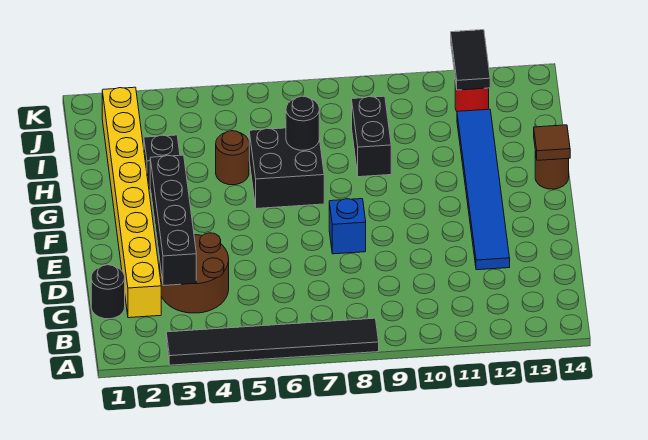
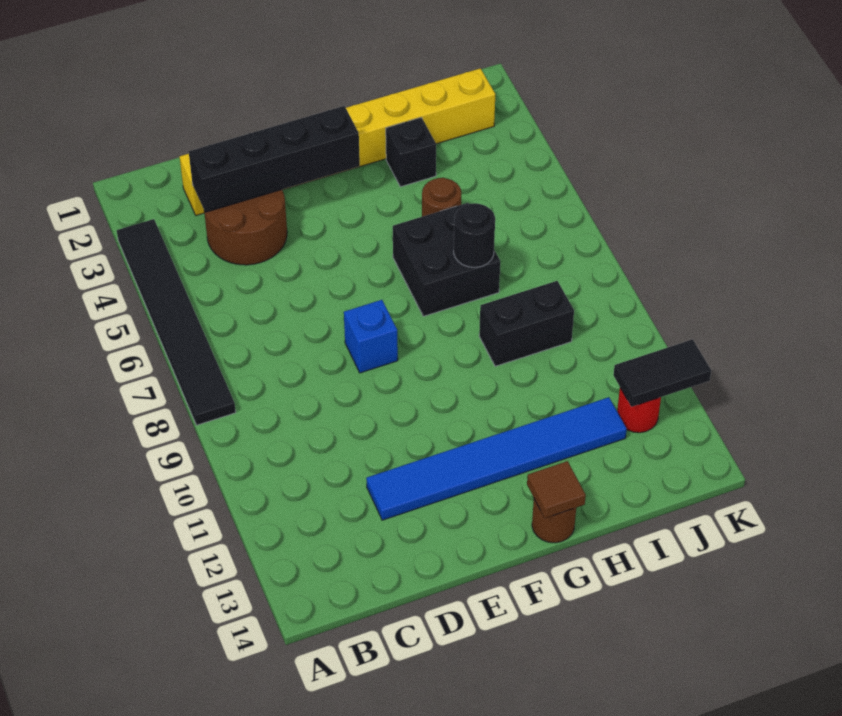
black round brick C1 level 1 -> none

